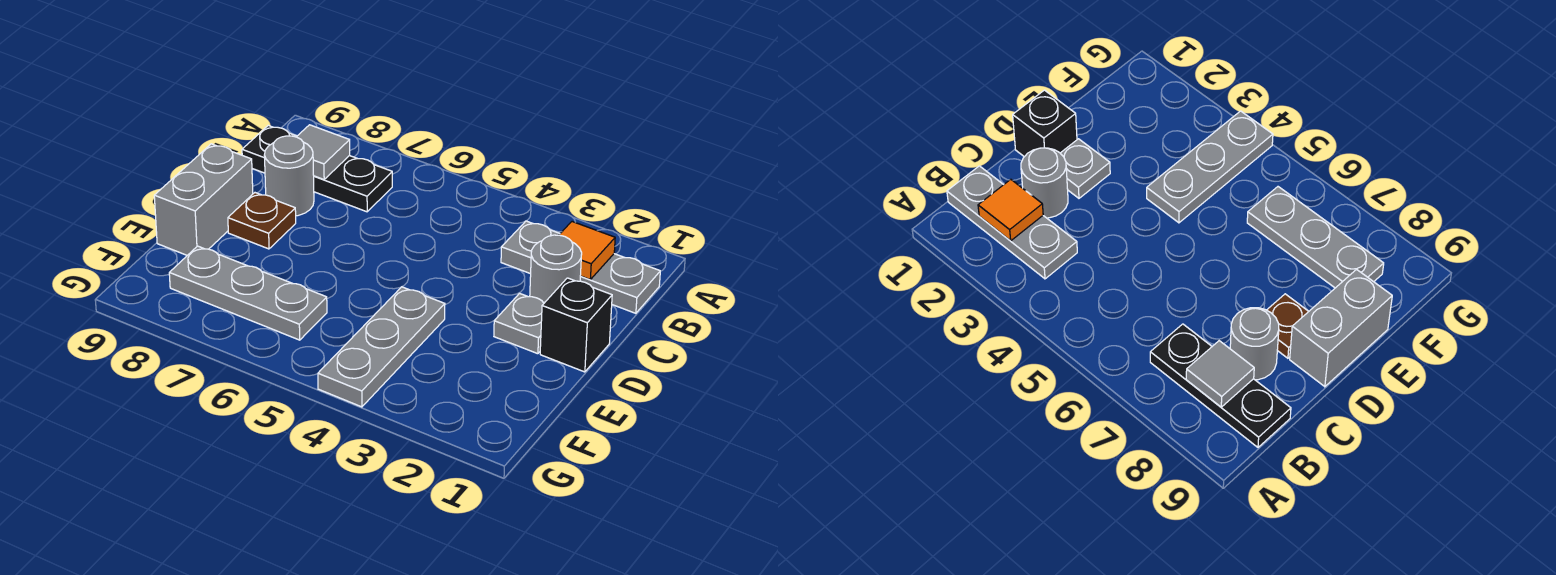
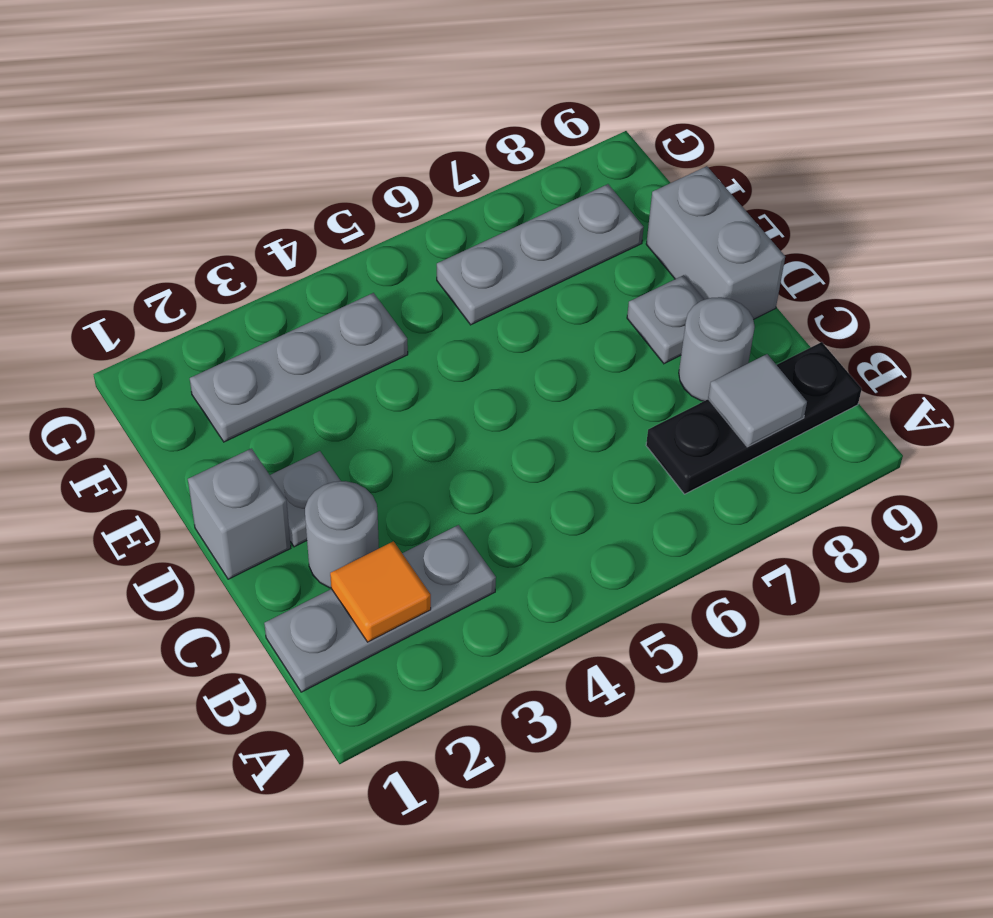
black brick D1 level 1 -> grey brick D1 level 1
brown plate D8 level 1 -> grey plate D8 level 1
grey plate E4:G4 level 1 -> grey plate F2:F4 level 1

